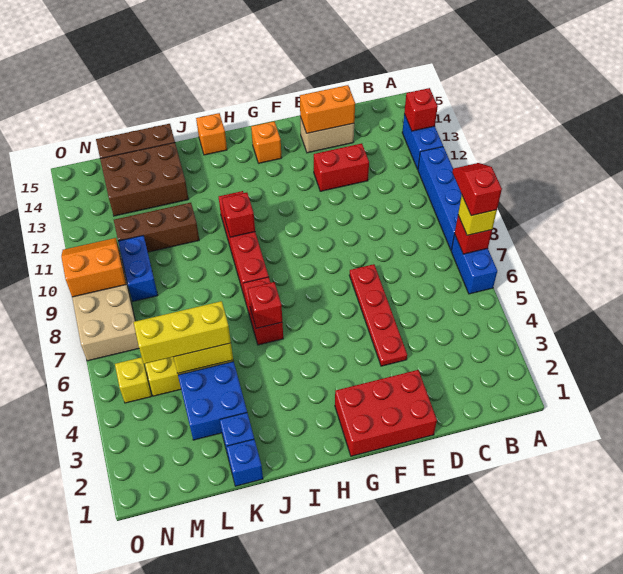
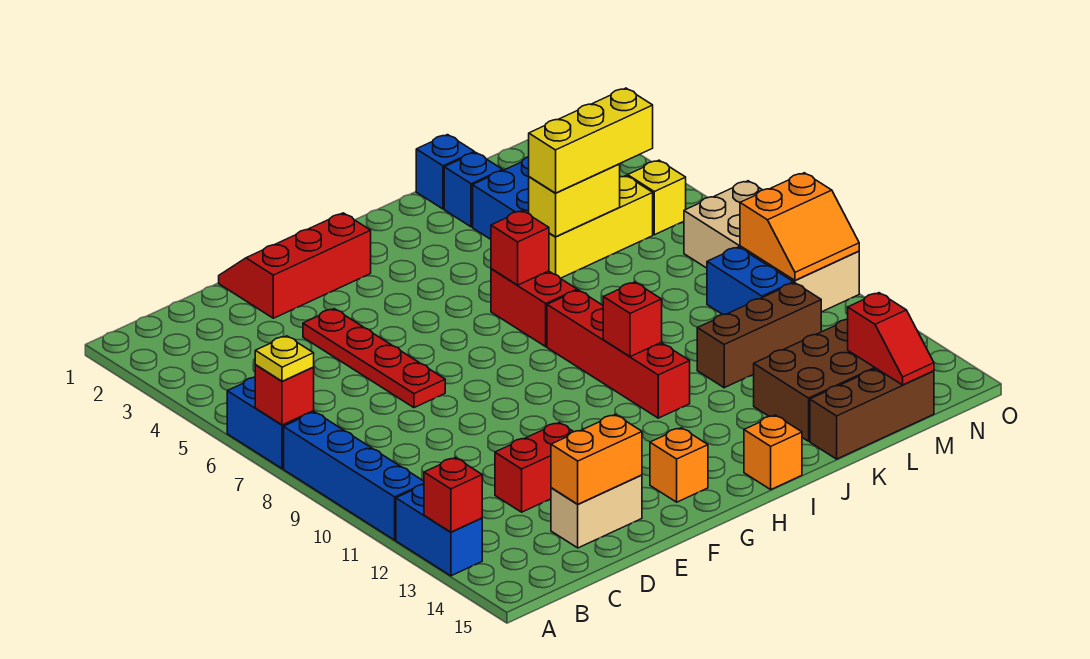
yellow brick A7 level 3 -> yellow plate A7 level 3
red slope A7:A8 level 4 top 7 -> red slope M14:M15 level 2 top 14
red brick E1:G2 level 1 -> red slope E1:G2 level 1 top 2

